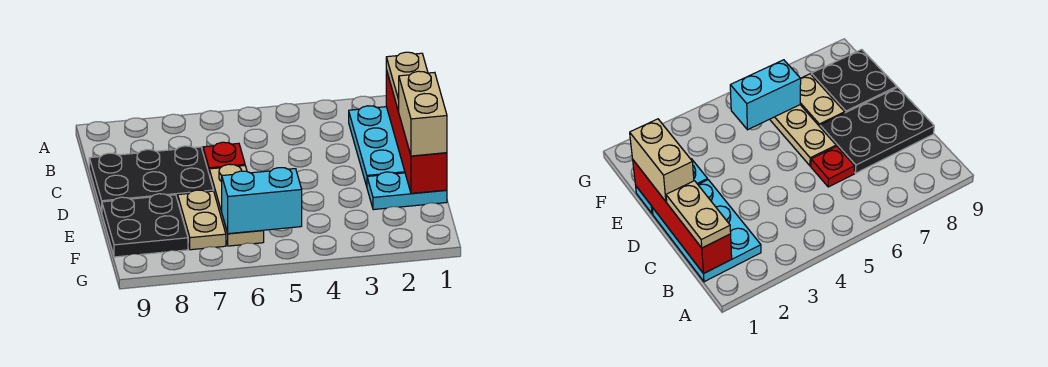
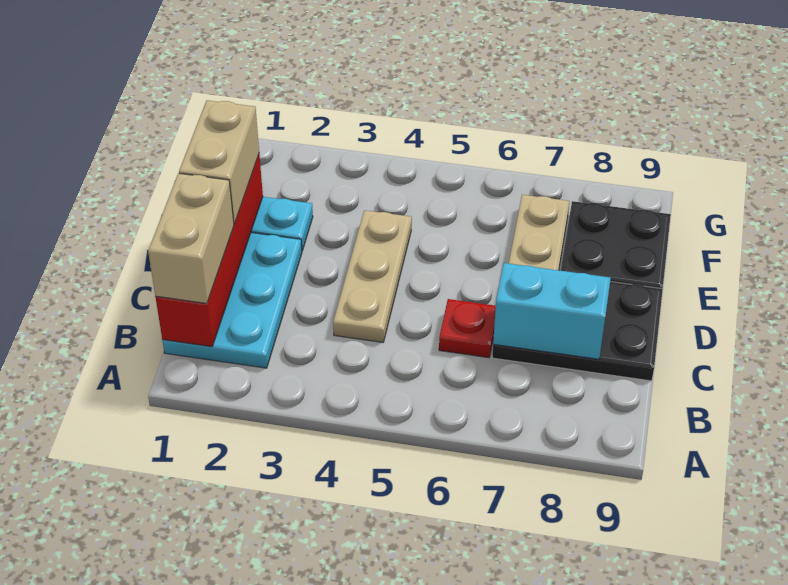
tan plate B1:C1 level 3 -> tan brick B1:C1 level 3
tan plate D6:F6 level 1 -> tan plate C4:E4 level 1
cyan brick F5:F6 level 2 -> cyan brick C7:C8 level 2

